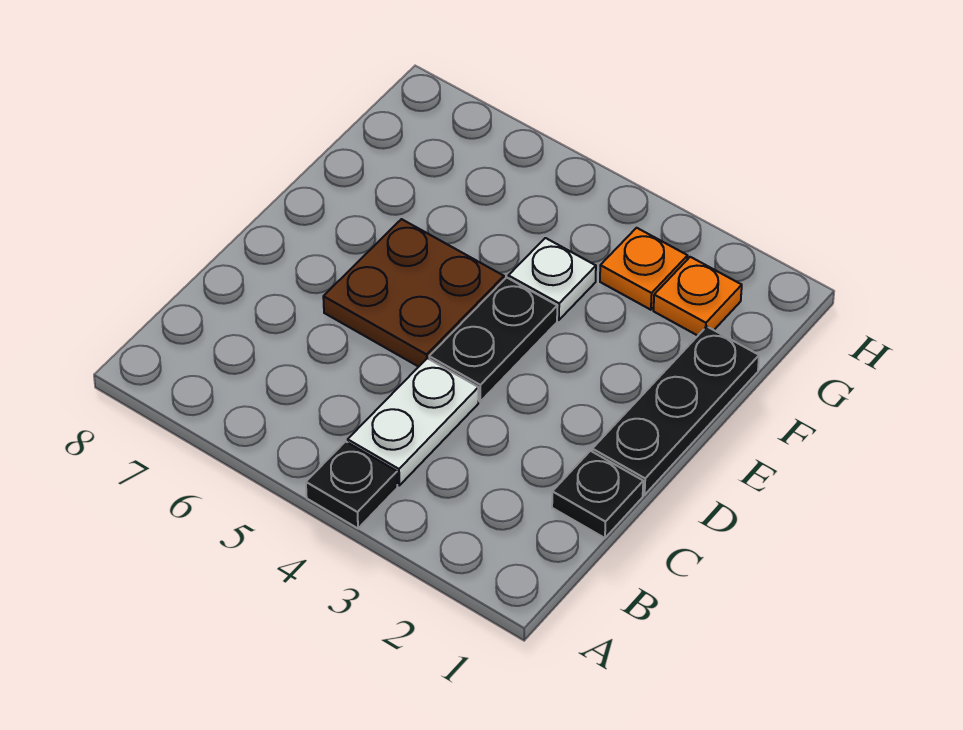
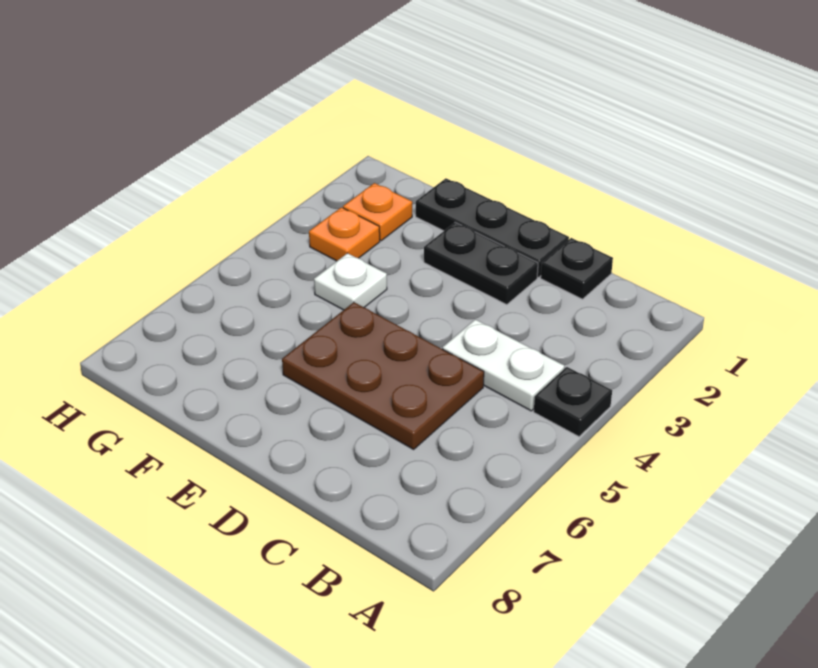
black plate D4:E4 level 1 -> black plate D2:E2 level 1
brown plate D5:E6 level 1 -> brown plate C5:E6 level 1

